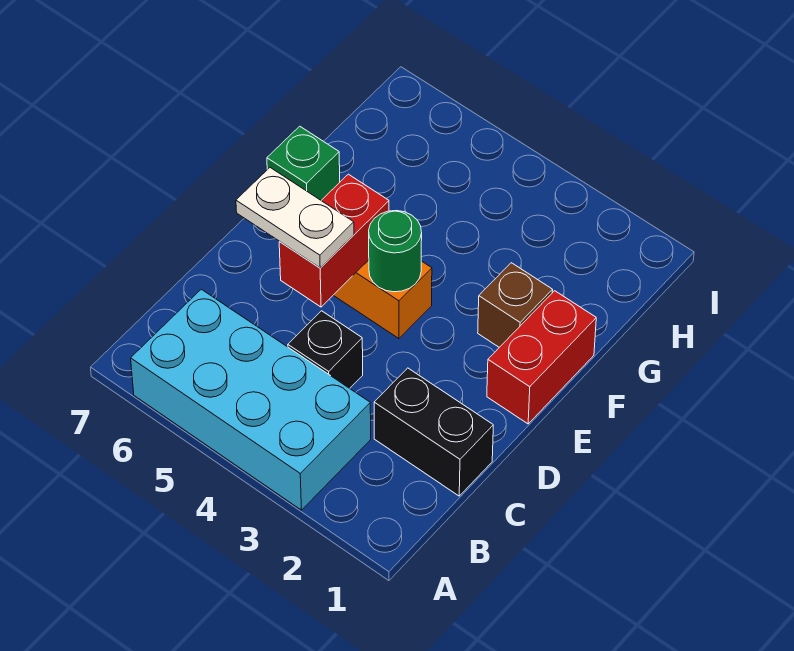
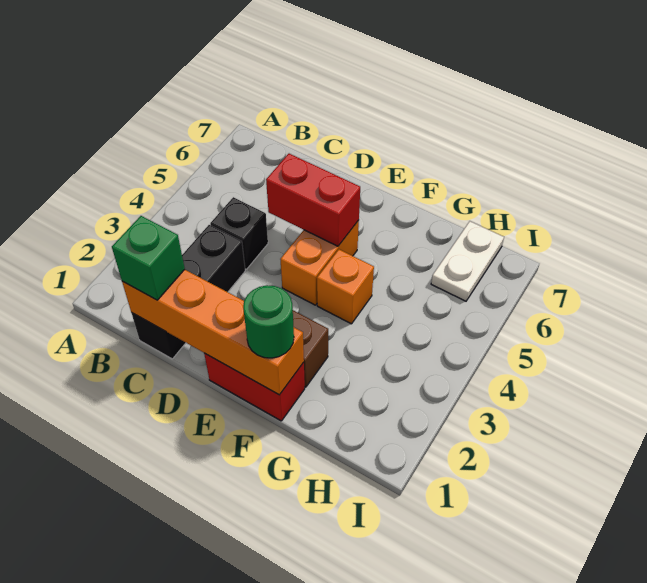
cyan brick A3:B6 level 1 -> none
black brick C1:C2 level 1 -> black brick C1:C3 level 1
none -> orange brick C1:F1 level 2
white plate D5:D6 level 3 -> white plate H6:H7 level 1
green round brick E4 level 2 -> green round brick F1 level 3
none -> orange brick F4 level 1
green brick F7 level 1 -> green brick C1 level 3

